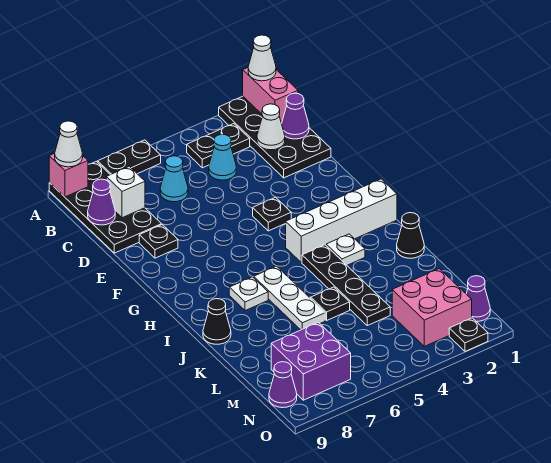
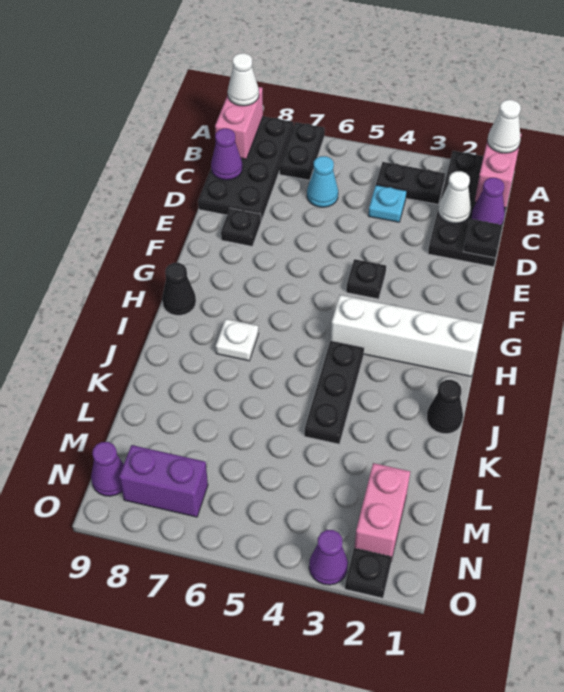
black plate A6:A7 level 1 -> black plate A7:B7 level 1
pink brick A9 level 2 -> pink brick A9:B9 level 2
cyan cone C4 level 1 -> cyan plate C4 level 1
white brick C8 level 2 -> none
white plate I3 level 1 -> none
black plate I4:L4 level 1 -> black plate I4:K4 level 1
white plate I6:K6 level 1 -> none
black cone J9 level 1 -> black cone H9 level 1
black plate K5 level 1 -> black plate D1 level 2
pink brick M2:N3 level 1 -> pink brick M2:N2 level 1
purple brick M7:N8 level 1 -> purple brick N7:N8 level 1
purple cone N1 level 1 -> purple cone O3 level 1

